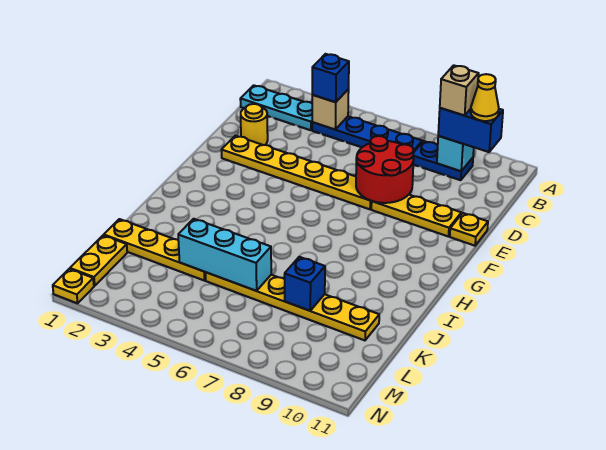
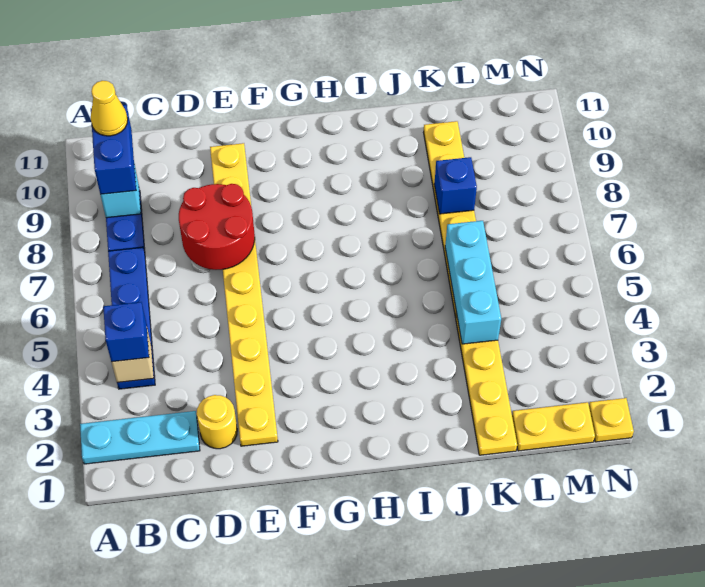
cyan plate B1:B3 level 1 -> cyan plate A2:C2 level 1
tan brick B9 level 4 -> none
yellow plate E11 level 1 -> none

